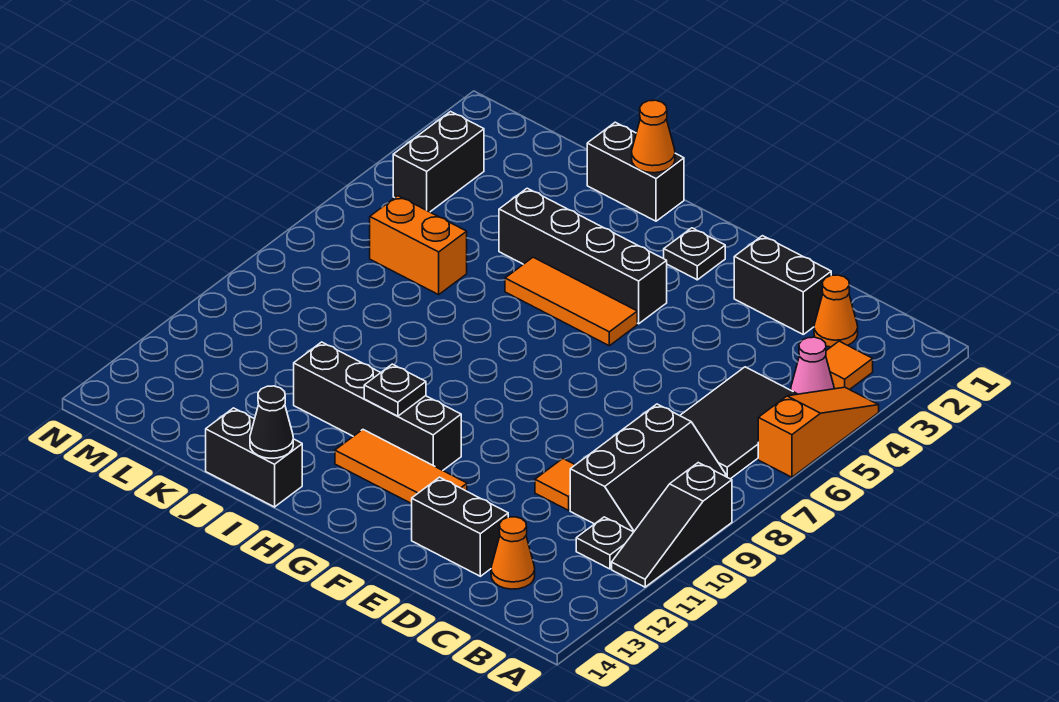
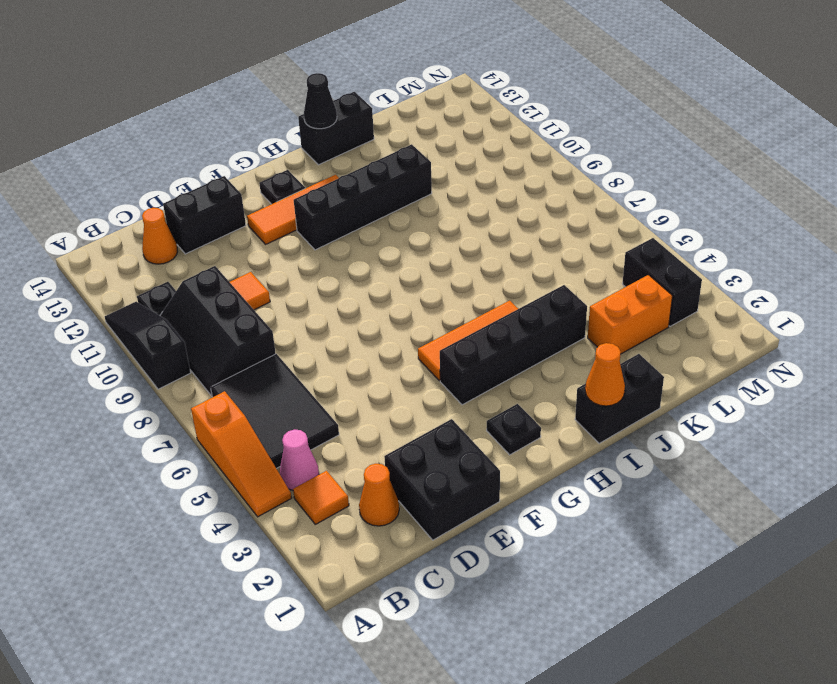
black brick D2:E2 level 1 -> black brick D1:E2 level 1
black plate H11 level 2 -> black plate G13 level 1
orange brick K6:L6 level 1 -> orange brick K3:L3 level 1

